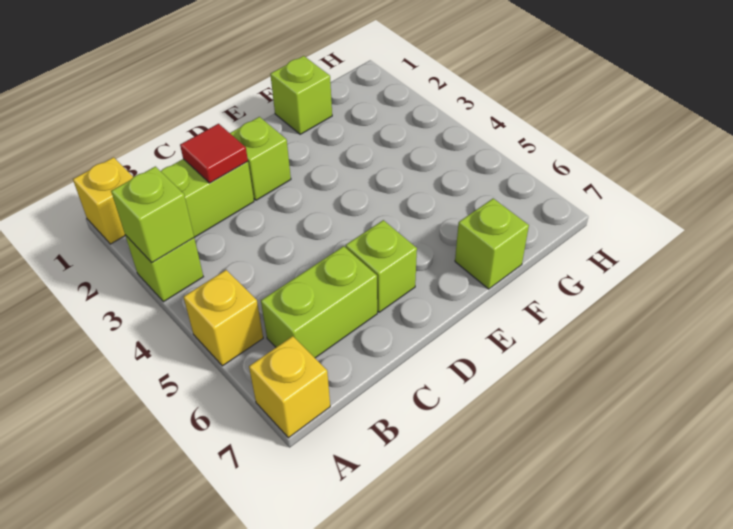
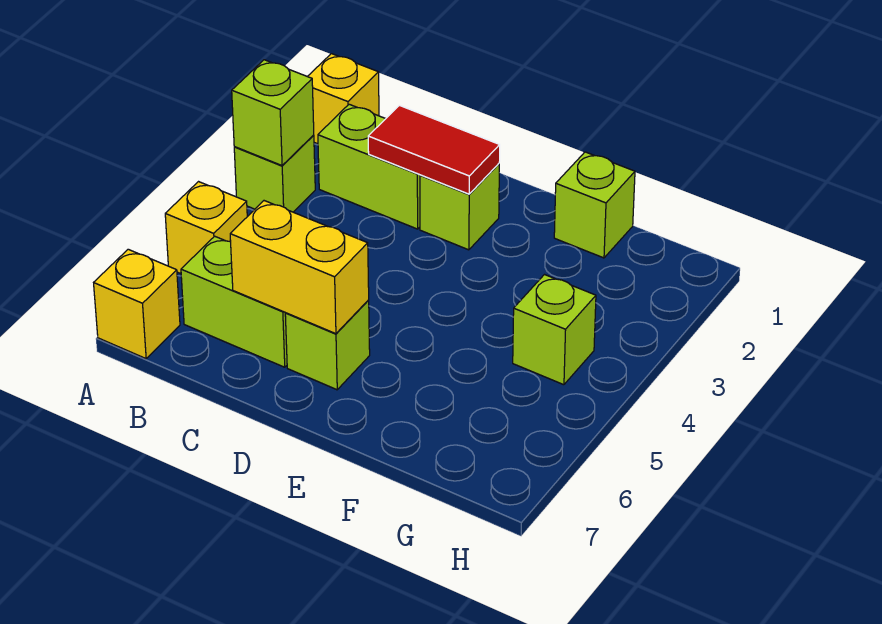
red tile C2 level 2 -> red tile C2:D2 level 2
none -> yellow brick C6:D6 level 2
lime brick F7 level 1 -> lime brick G4 level 1

